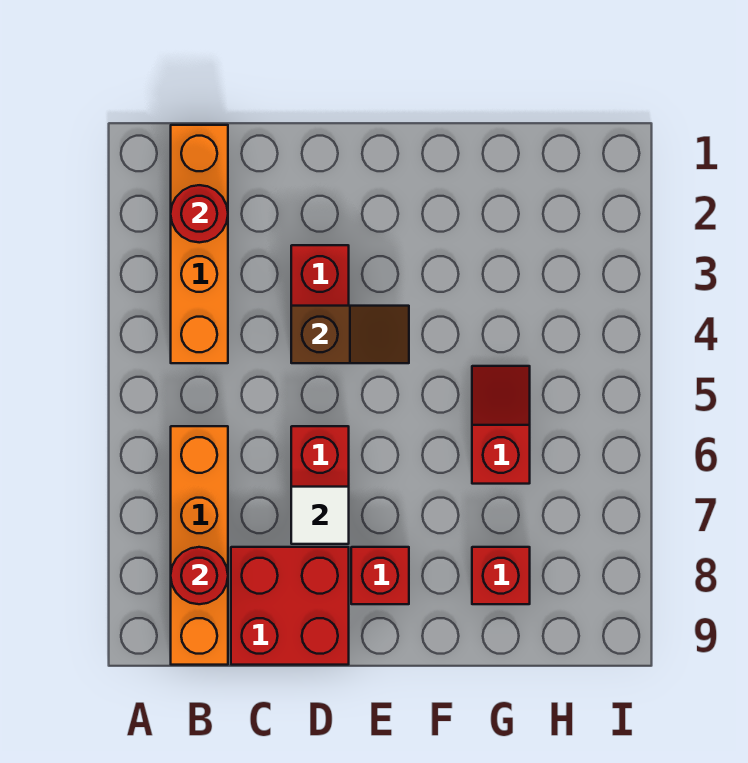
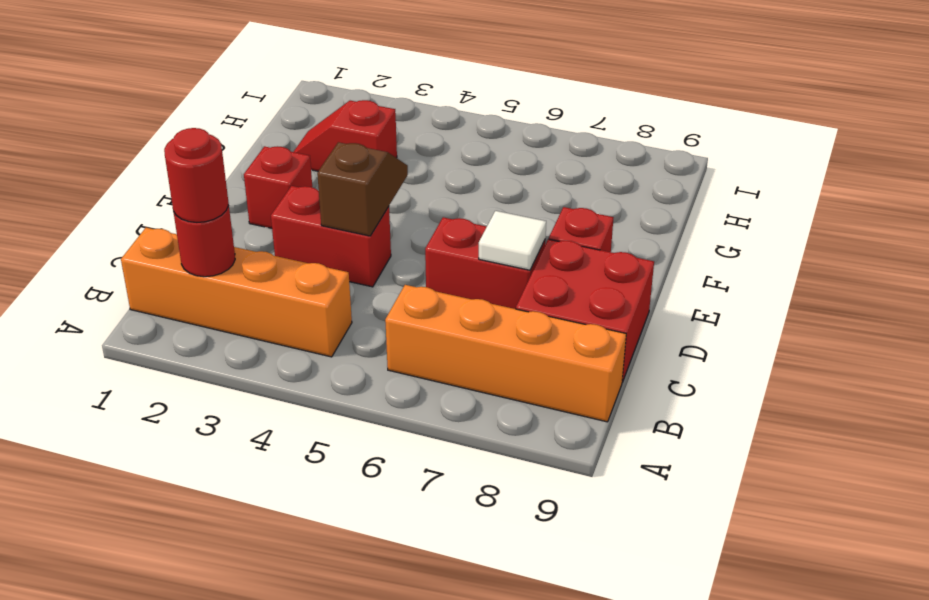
red round brick B8 level 2 -> red round brick B2 level 3
red slope G5:G6 level 1 top 6 -> red slope G2:G3 level 1 top 3
red brick G8 level 1 -> red brick E2 level 1

